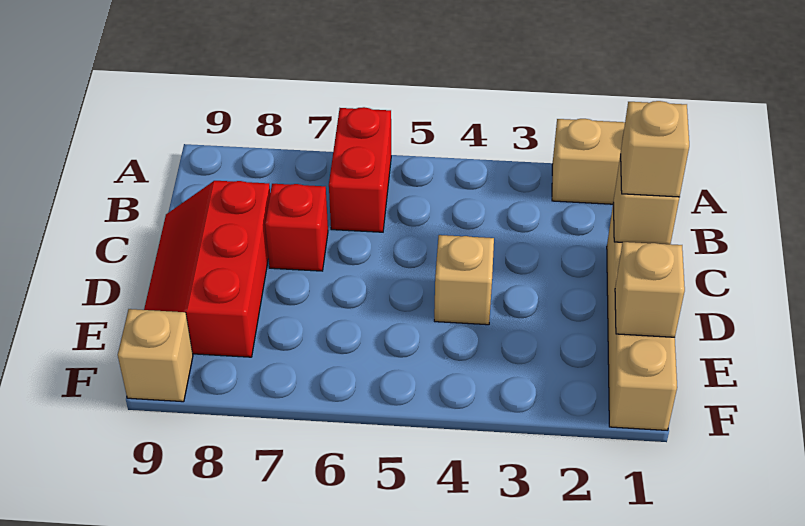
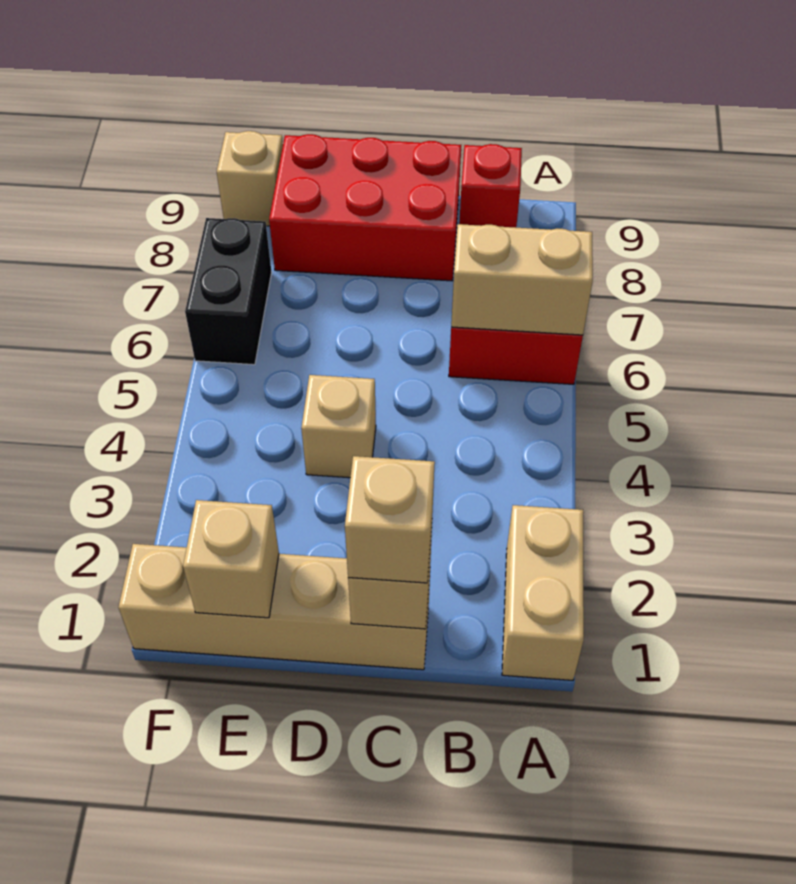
none -> tan brick A6:B6 level 2
red brick C7 level 1 -> red brick B9 level 1
red slope C8:E9 level 1 top 8 -> red brick C8:E9 level 1
none -> black brick F6:F7 level 1

